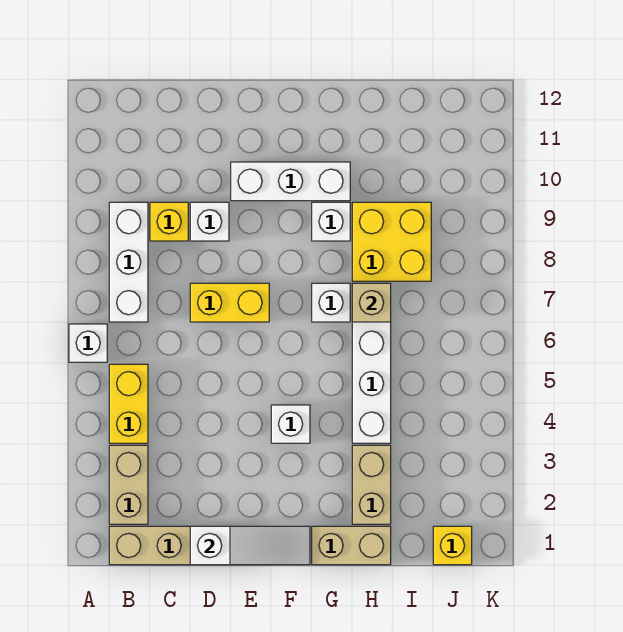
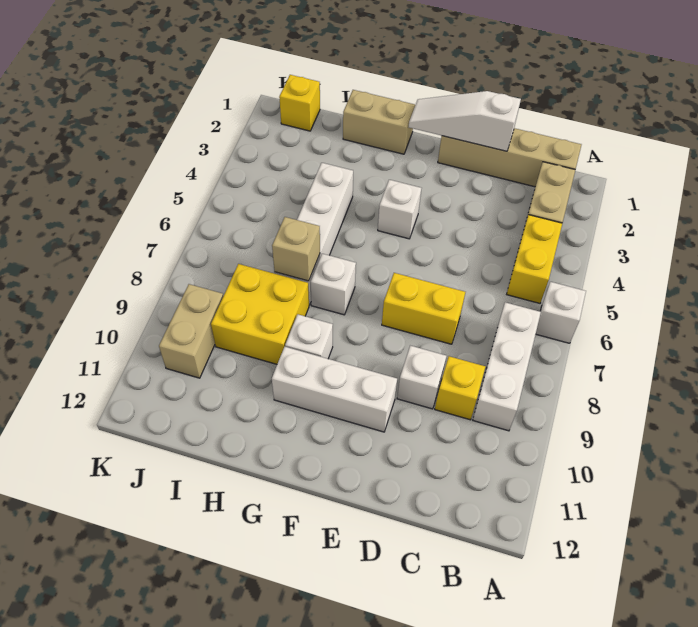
tan brick H2:H3 level 1 -> tan brick J9:J10 level 1

